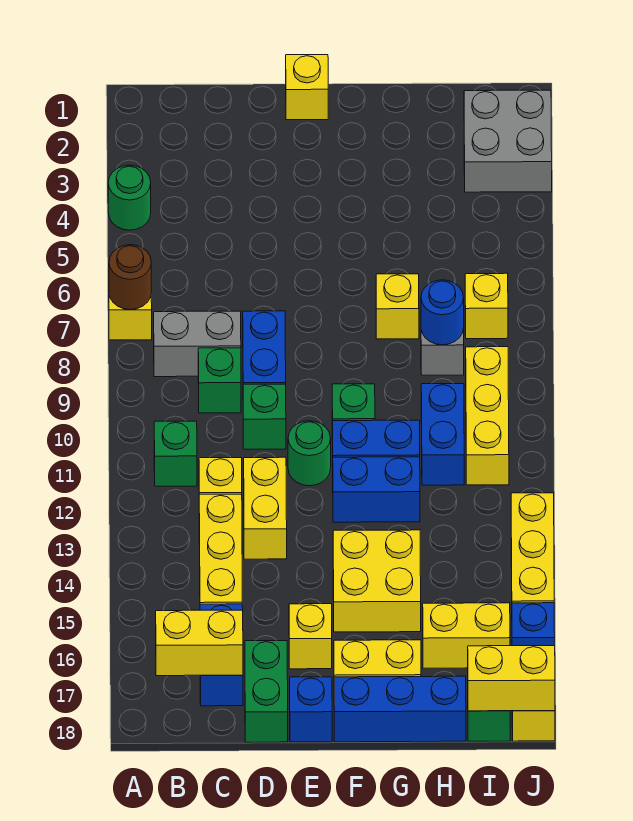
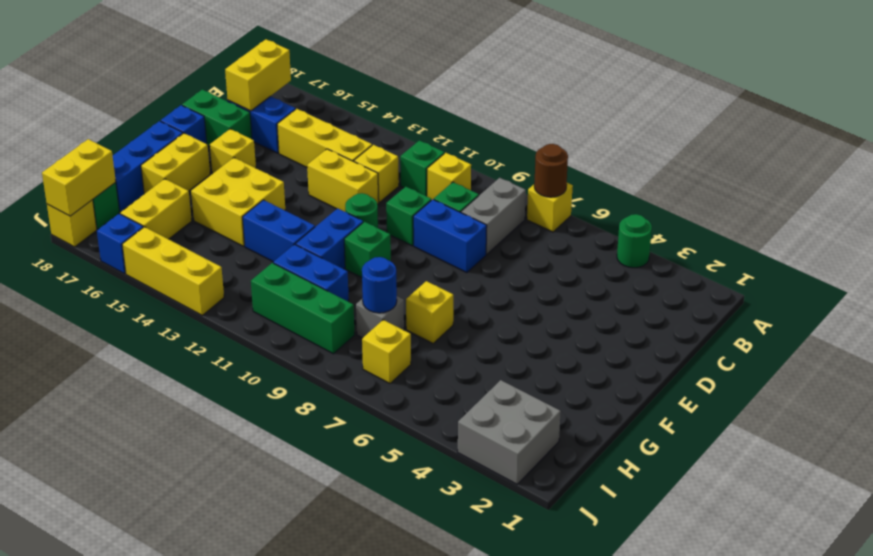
yellow brick E1 level 1 -> yellow brick B10 level 1
blue brick F12:G12 level 1 -> blue brick G12:G13 level 1
yellow brick I9:I11 level 1 -> green brick I9:I11 level 1

